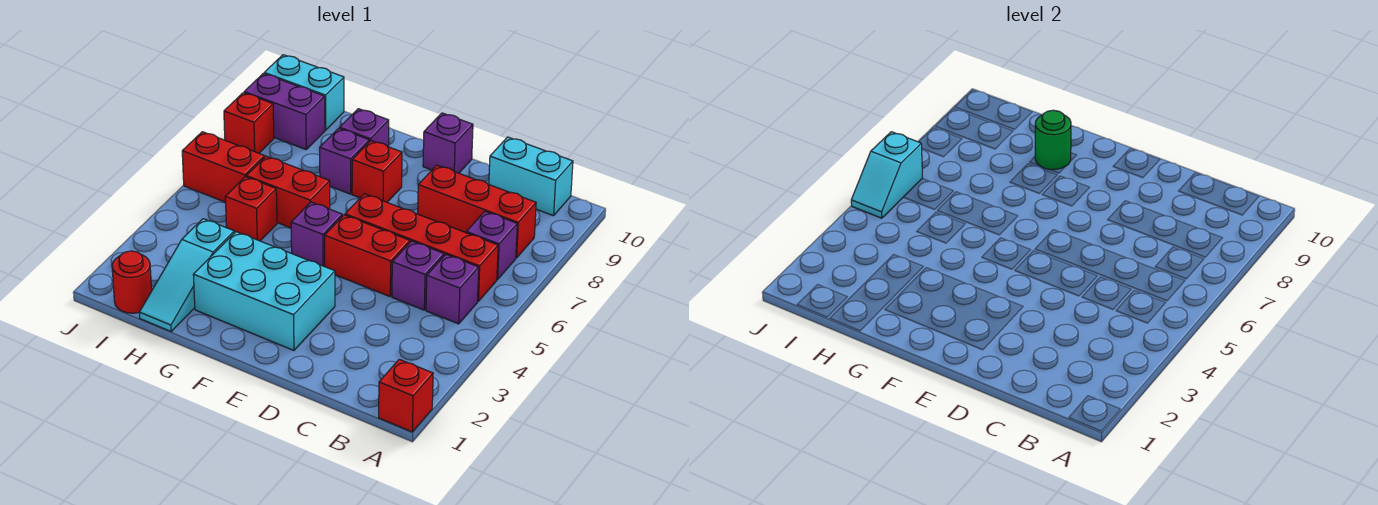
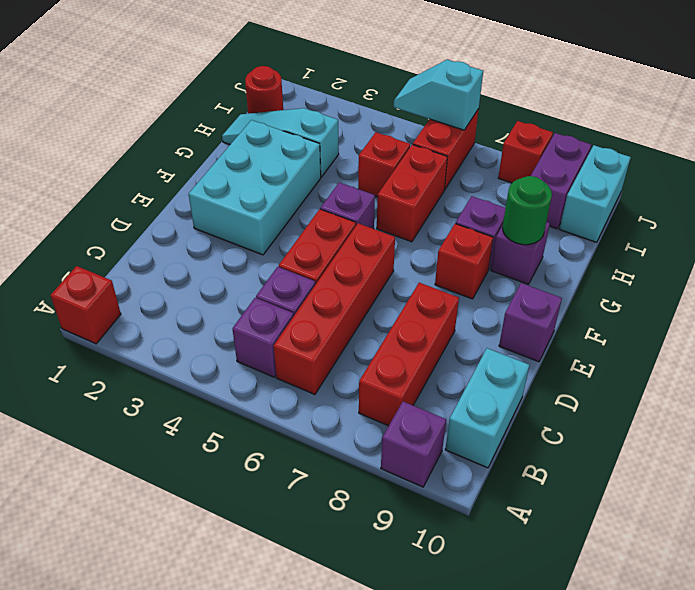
purple brick B7 level 1 -> purple brick A9 level 1

